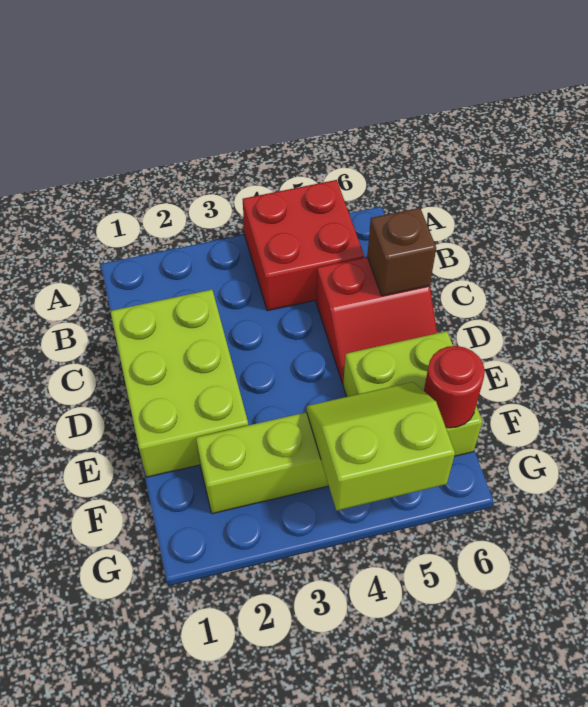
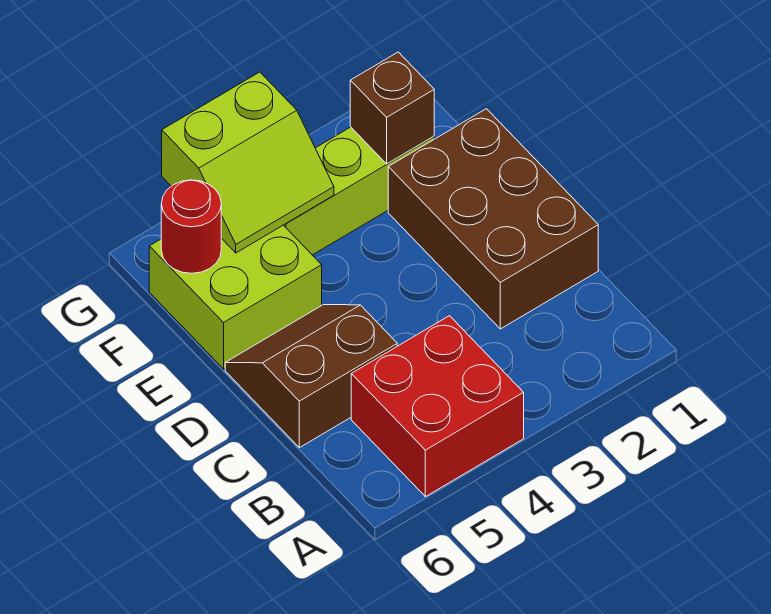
lime brick C1:E2 level 1 -> brown brick C1:E2 level 1
red slope C5:D6 level 1 top C -> brown slope C5:D6 level 1 top C
brown brick C6 level 2 -> brown brick F2 level 2

